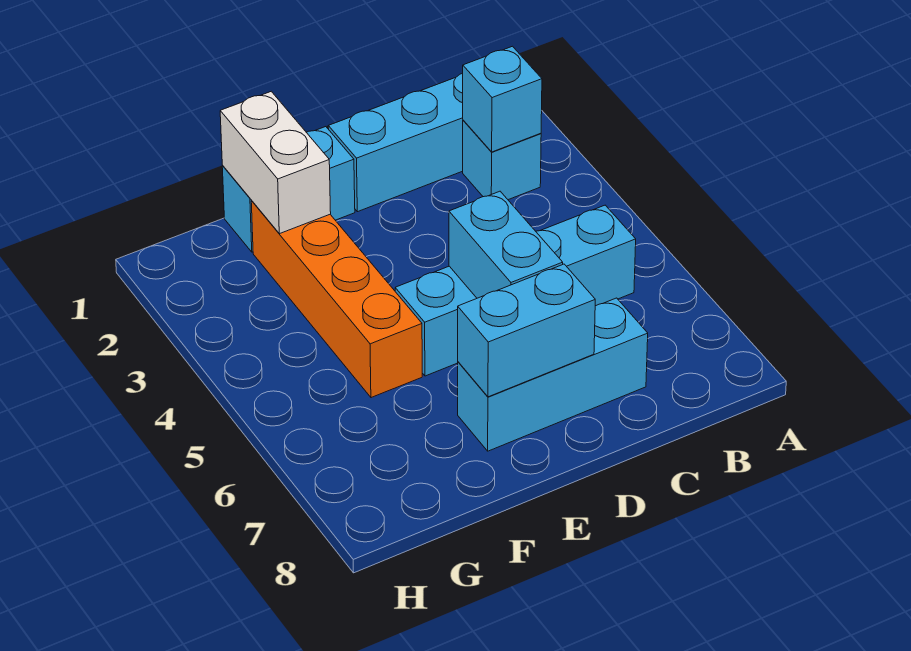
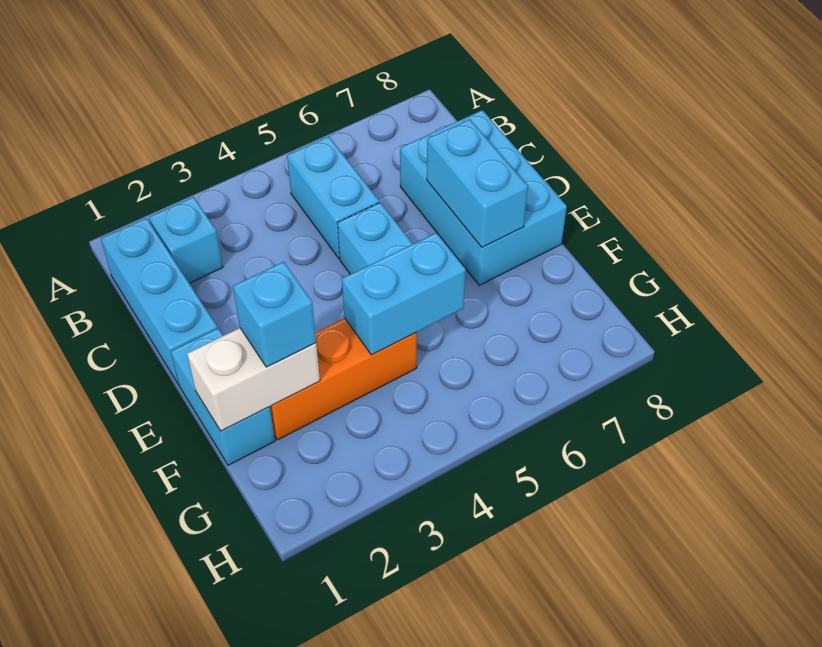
cyan brick B2 level 2 -> cyan brick F2 level 3
cyan brick C7:E7 level 1 -> cyan brick C7:E8 level 1
cyan brick D5:D6 level 2 -> cyan brick F4:F5 level 2
orange brick F2:F5 level 1 -> orange brick F2:F4 level 1

